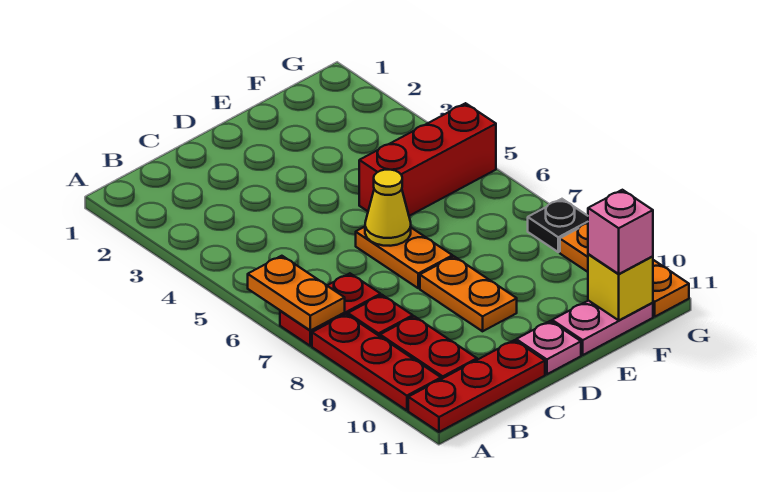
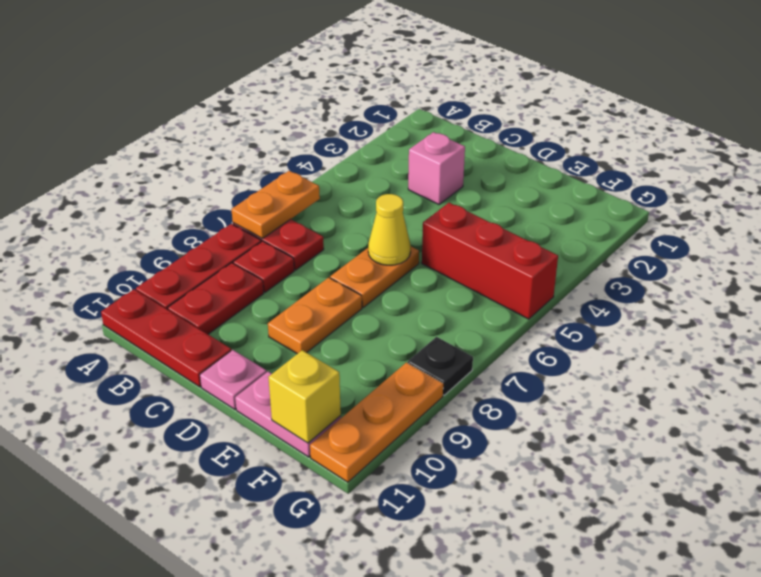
pink brick F11 level 3 -> pink brick C3 level 1

